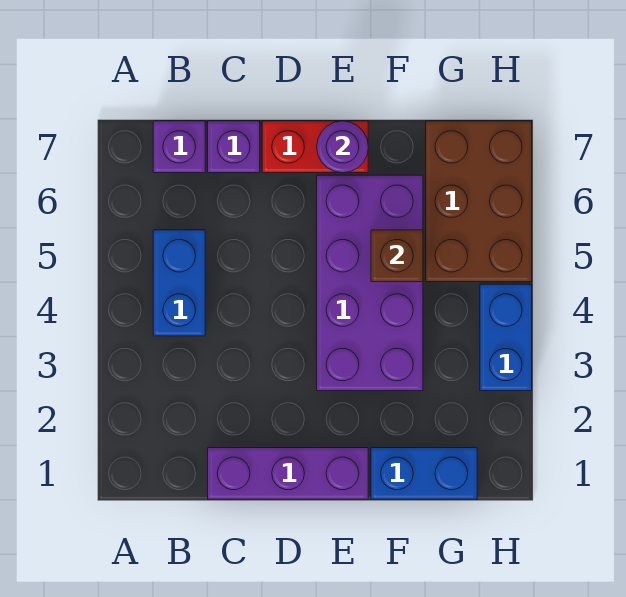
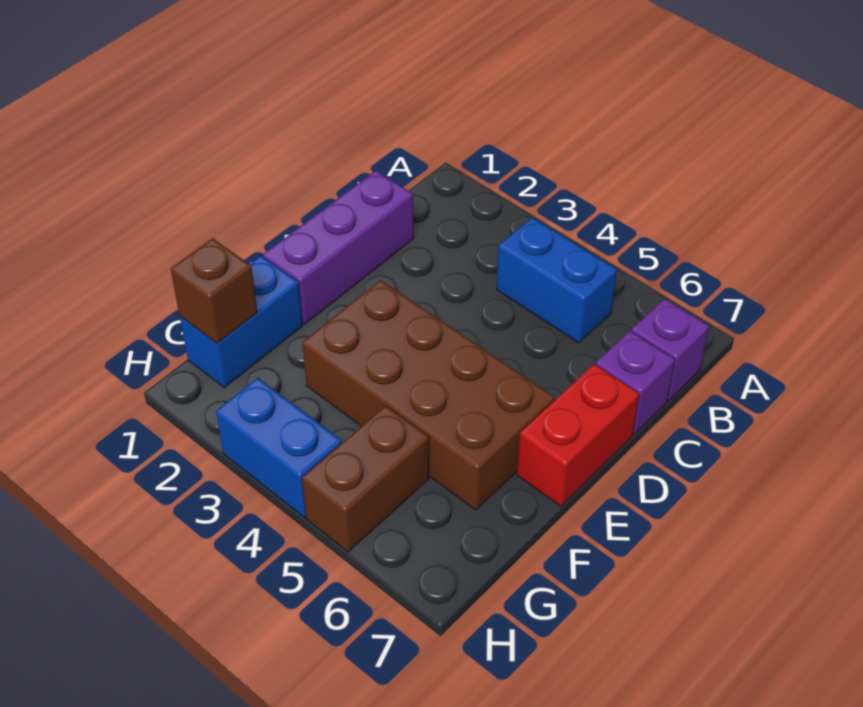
purple brick E3:F6 level 1 -> brown brick E3:F6 level 1
purple round brick E7 level 2 -> none
brown brick F5 level 2 -> brown brick G1 level 2
brown brick G5:H7 level 1 -> brown brick G5:H5 level 1

